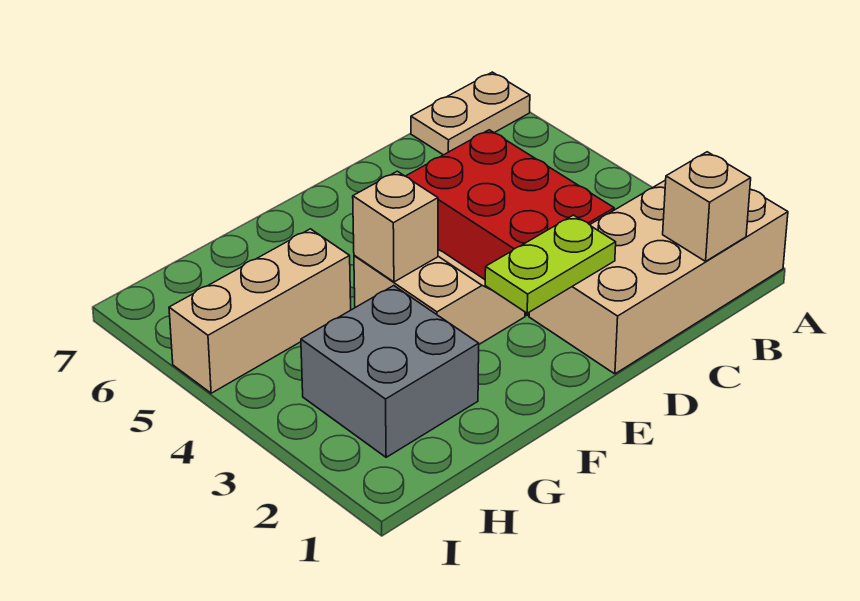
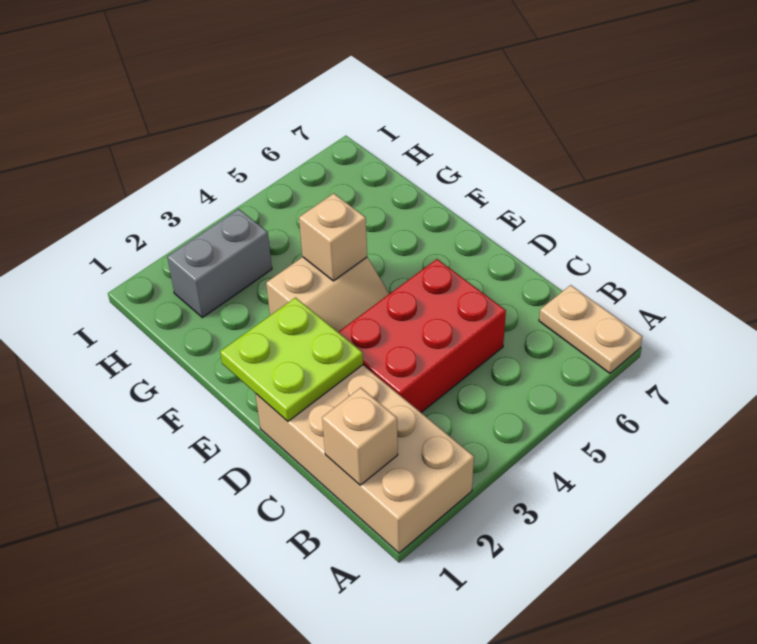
lime plate D2:E2 level 2 -> lime plate D1:E2 level 2
grey brick G2:H3 level 1 -> grey brick H2:H3 level 1
tan brick G5:I5 level 1 -> none

